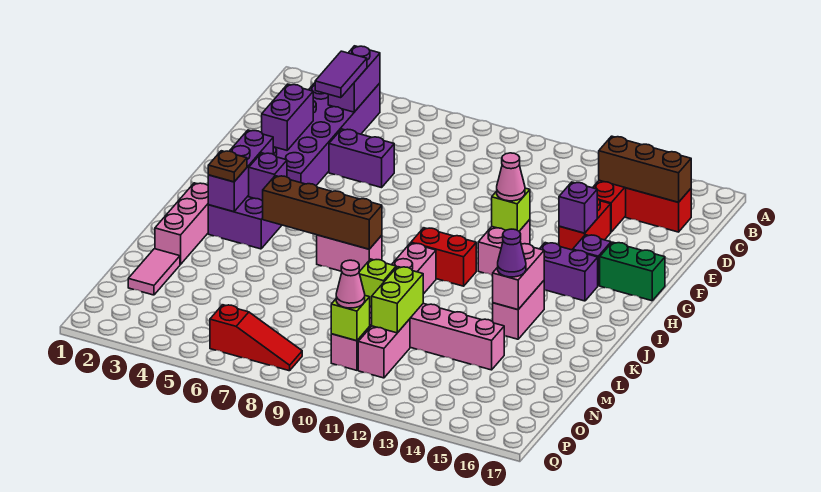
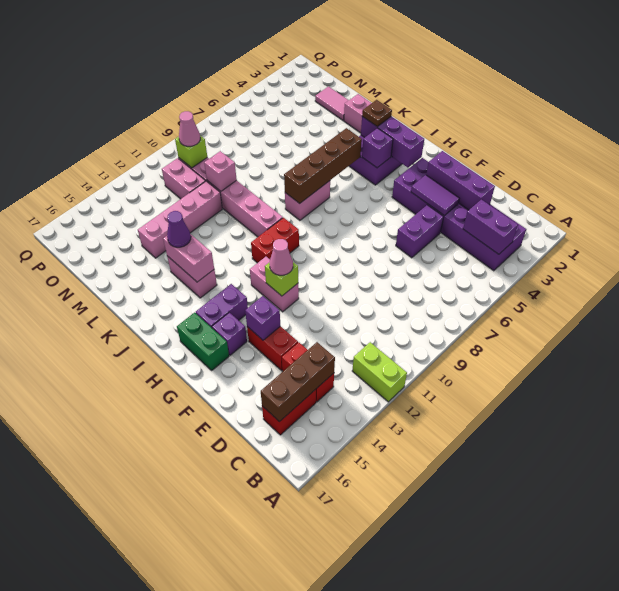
purple tile C4:D4 level 3 -> purple tile E4:F4 level 2
purple brick E3:F3 level 2 -> purple brick D3:F3 level 2
green brick G16:G17 level 1 -> green brick G16:H16 level 1
lime brick M10 level 2 -> pink brick M10 level 2
lime brick M11:N11 level 2 -> lime brick A12:B12 level 1
red slope P6:P8 level 1 top 6 -> none

